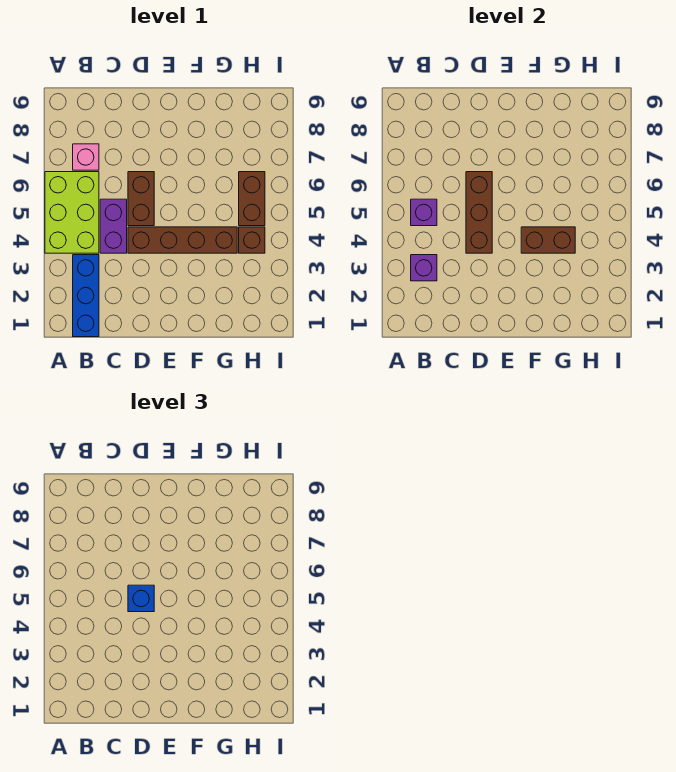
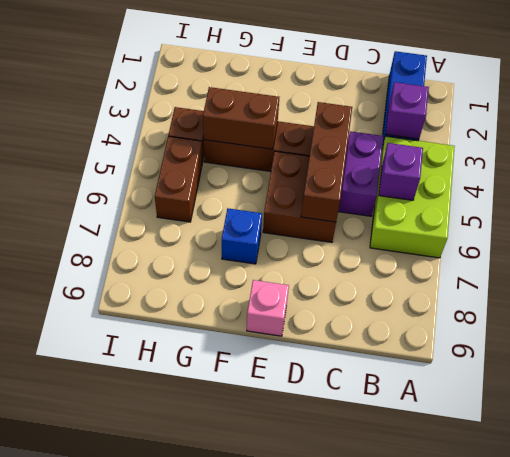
pink brick B7 level 1 -> pink brick E9 level 1
brown brick D5:D6 level 1 -> brown brick D5:E6 level 1
blue brick D5 level 3 -> blue brick F7 level 1

